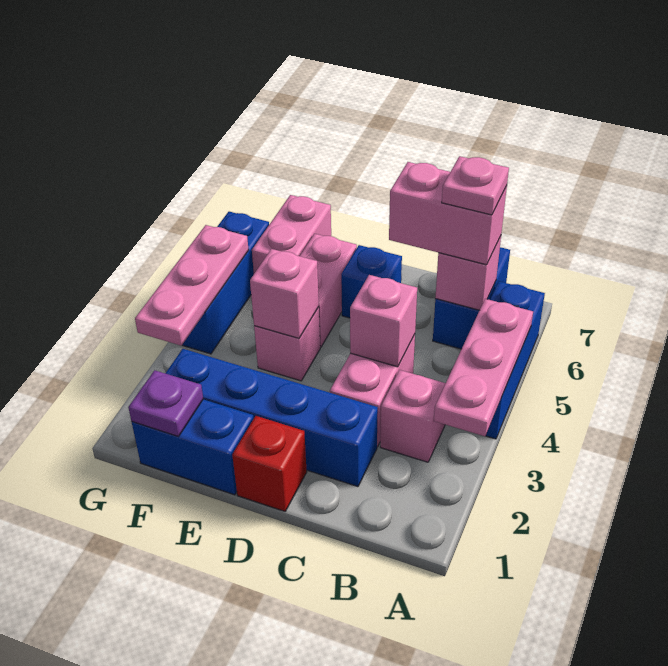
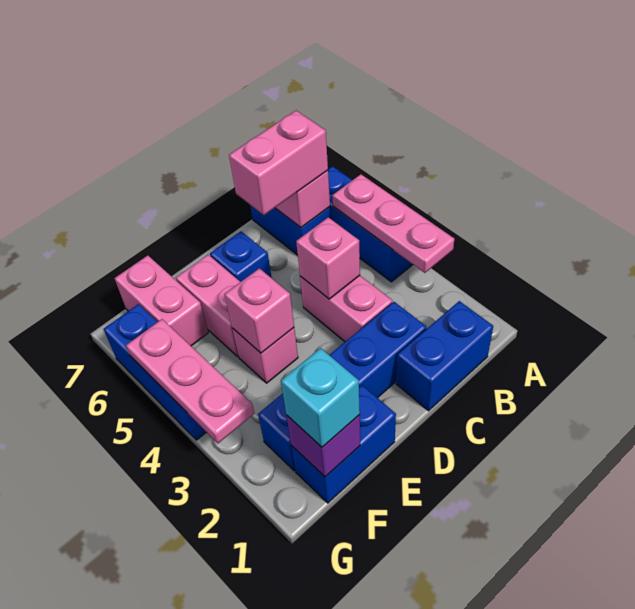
none -> blue brick B1:C1 level 1
pink brick B3 level 1 -> none
pink plate B6 level 4 -> none
red brick D1 level 1 -> none
purple plate F1 level 2 -> purple brick F1 level 2
none -> cyan brick F1 level 3

